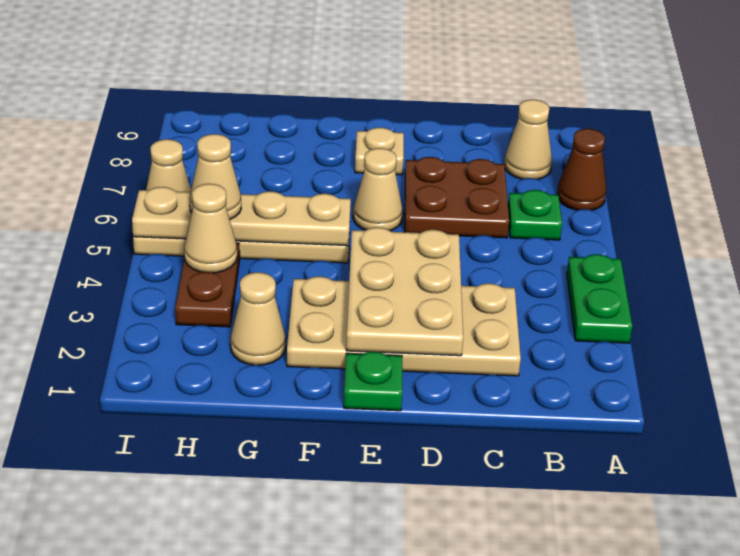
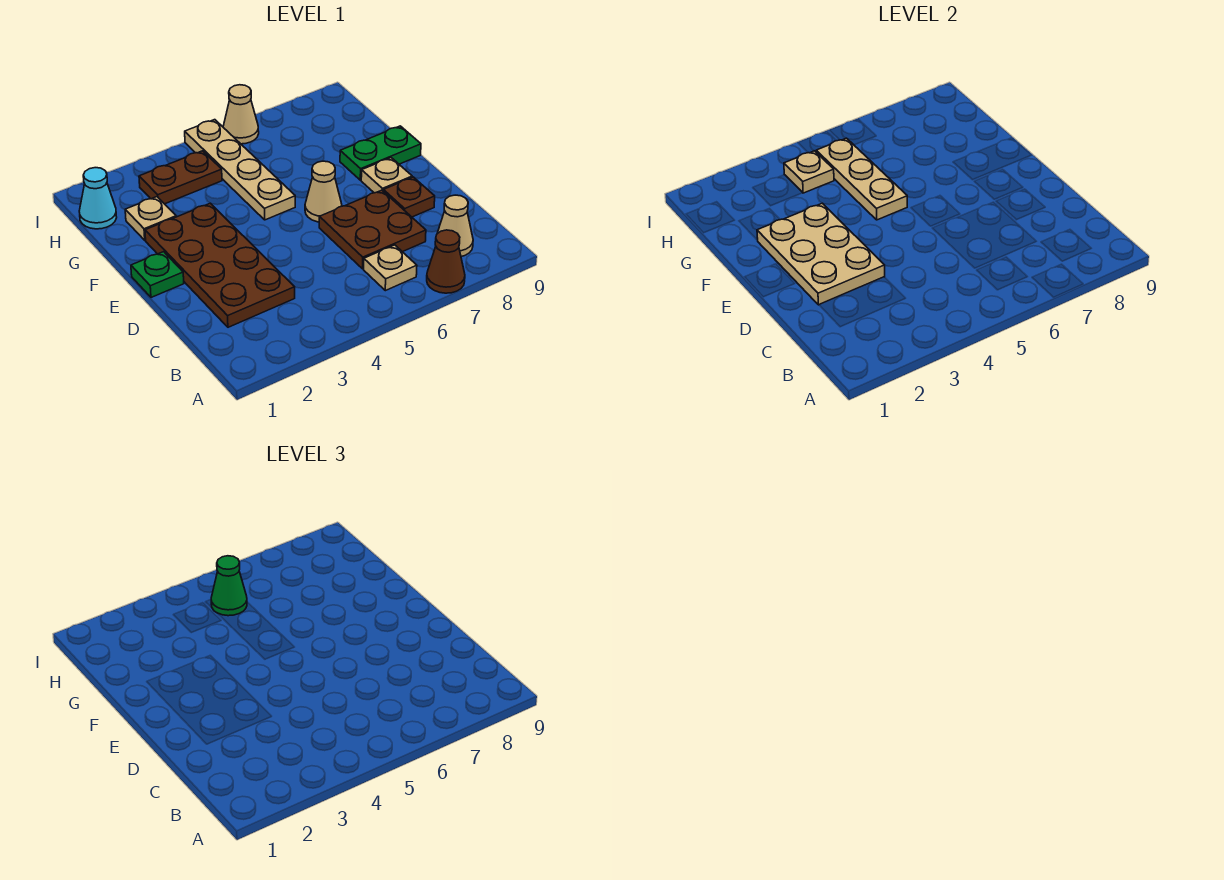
green plate A3:A4 level 1 -> green plate F8:F9 level 1
green plate B6 level 1 -> tan plate B6 level 1
tan plate C2:F3 level 1 -> brown plate C2:F3 level 1
tan plate D2:E4 level 2 -> tan plate D2:F3 level 2
none -> brown plate D8 level 1
tan plate F5:I5 level 2 -> tan plate F5:H5 level 2
tan cone G2 level 1 -> tan plate G2 level 1
none -> cyan cone H1 level 1
tan cone H4 level 2 -> tan plate H4 level 2
tan cone H5 level 3 -> green cone H5 level 3

